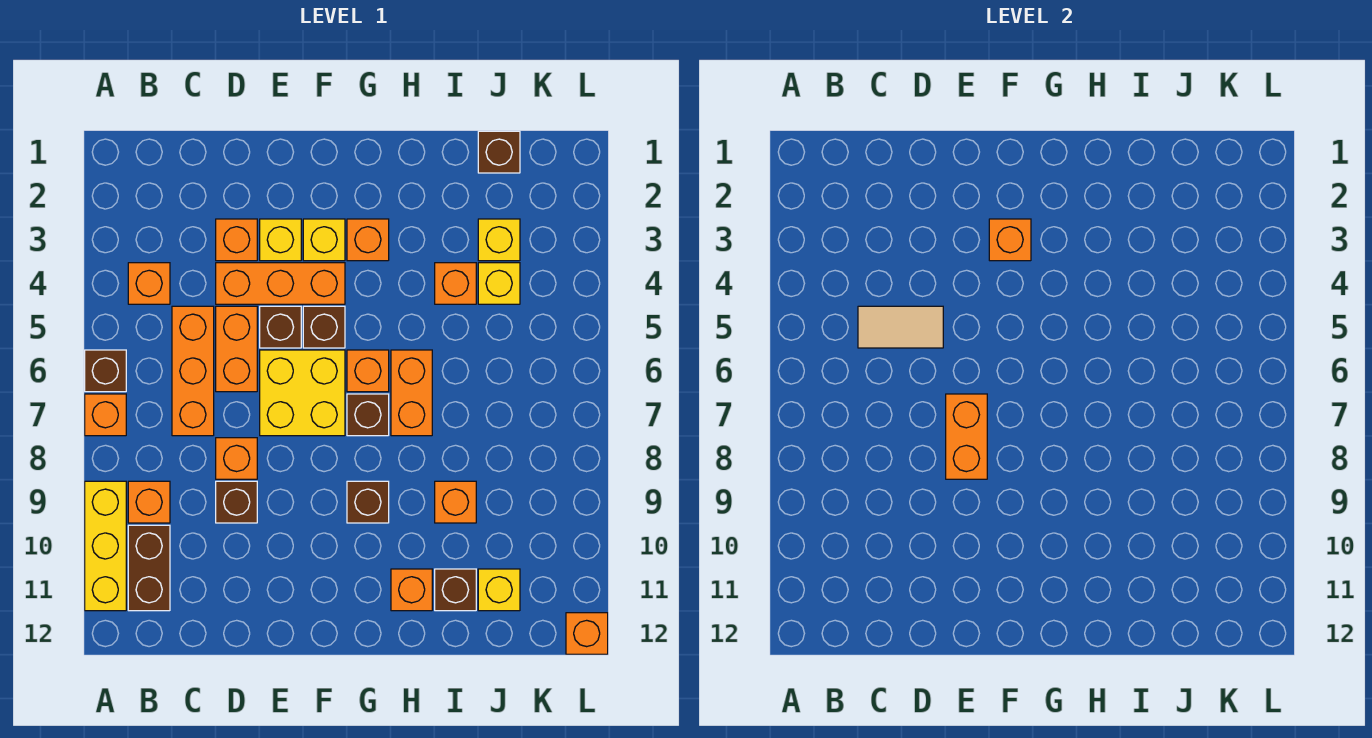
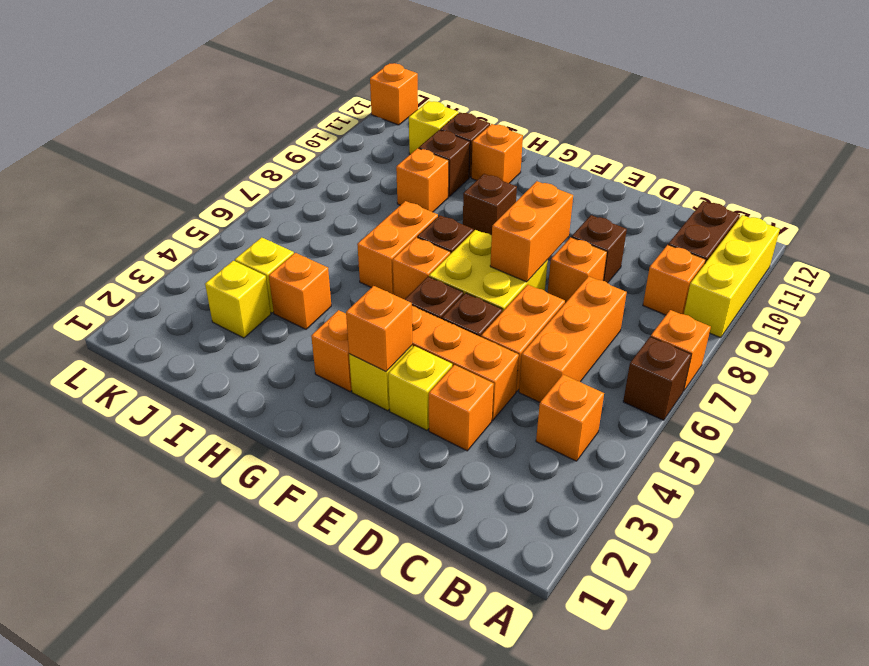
tan tile C5:D5 level 2 -> none
brown brick J1 level 1 -> brown brick I10 level 1

